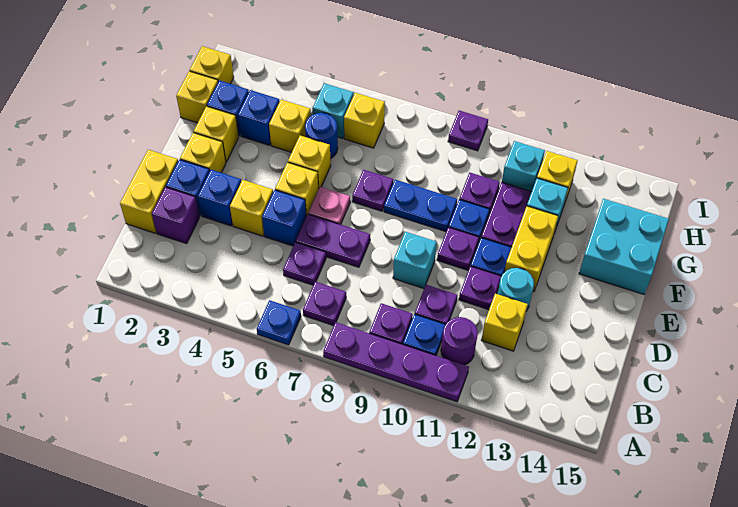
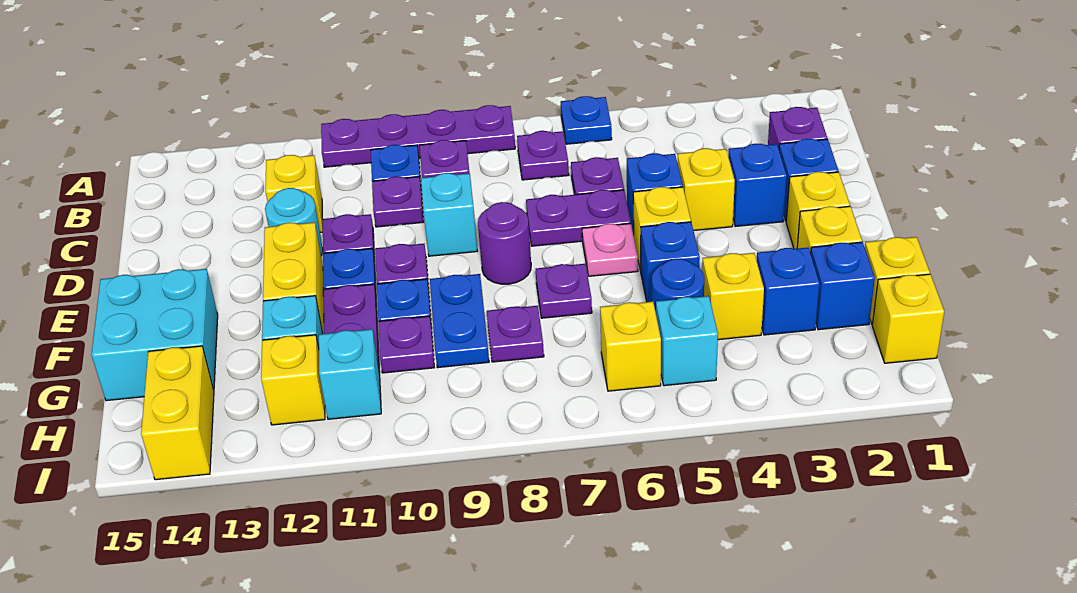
purple round brick B11 level 1 -> purple round brick E8 level 1
yellow brick C1:D1 level 1 -> yellow brick H14:I14 level 1
yellow brick F5 level 1 -> blue brick F5 level 1
blue plate F8:F9 level 1 -> blue plate F9:G9 level 1
purple plate I9 level 1 -> purple plate G8 level 1

